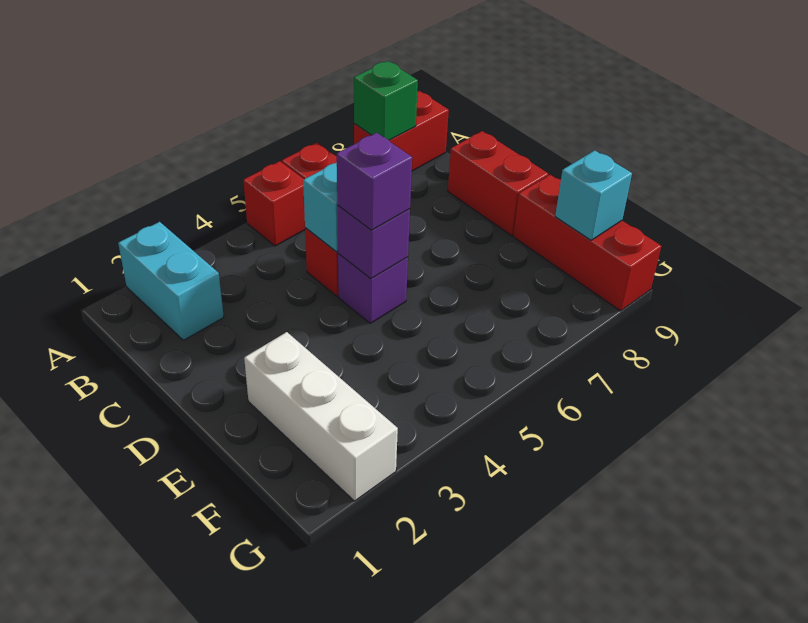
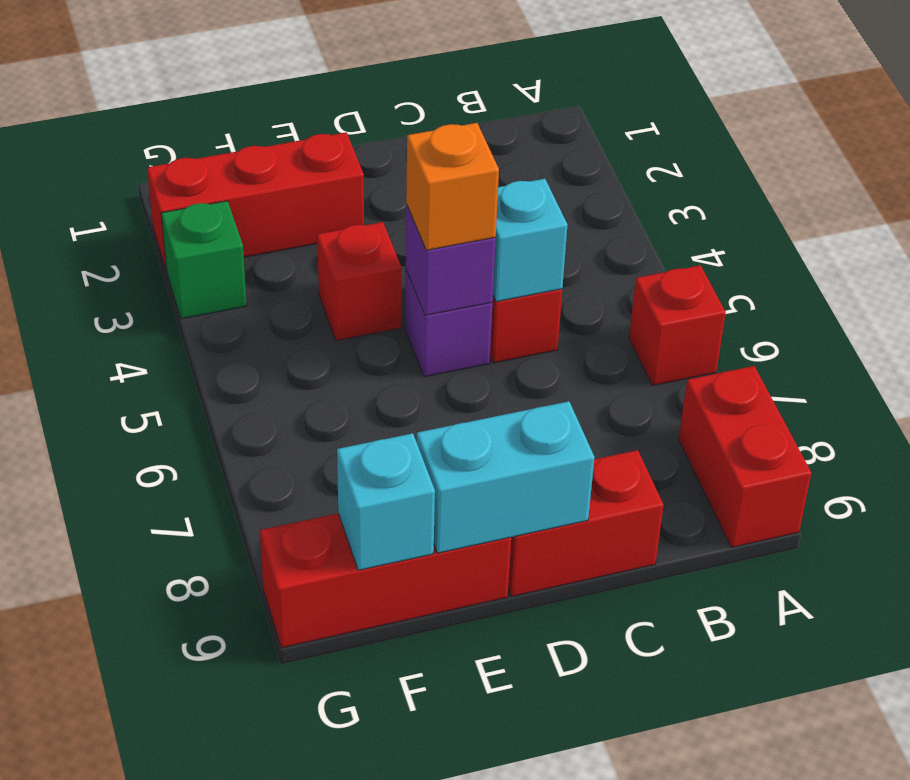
cyan brick A2:B2 level 1 -> cyan brick D9:E9 level 2
red brick A5 level 1 -> red brick E4 level 1
green brick A8 level 2 -> green brick G3 level 1
purple brick D5 level 3 -> orange brick D5 level 3
white brick E2:G2 level 1 -> red brick E2:G2 level 1

